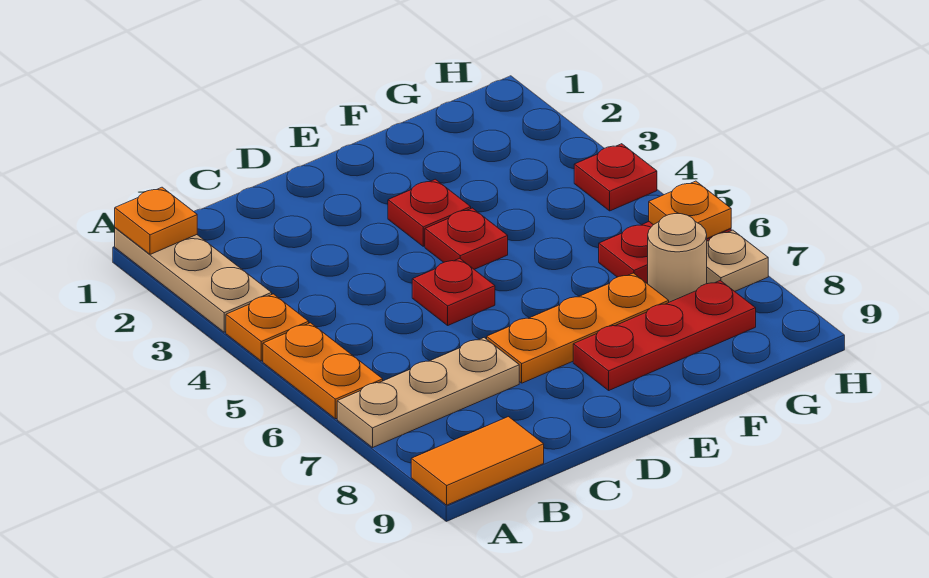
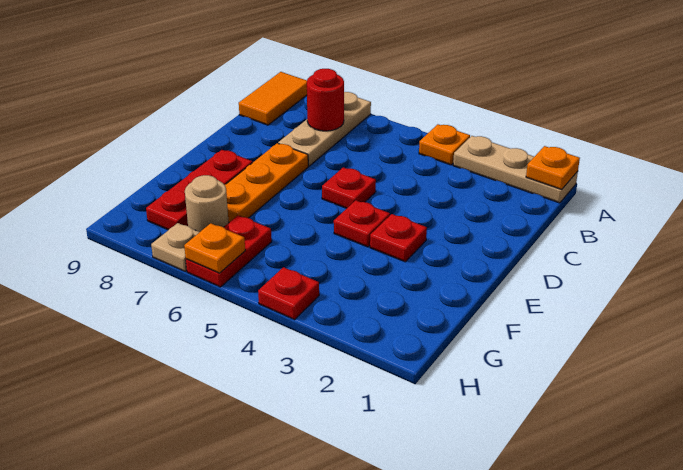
orange plate A5:A6 level 1 -> none
none -> red round brick B7 level 2

